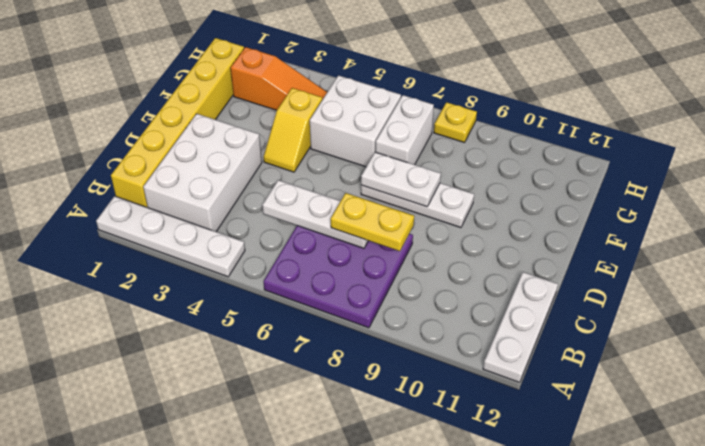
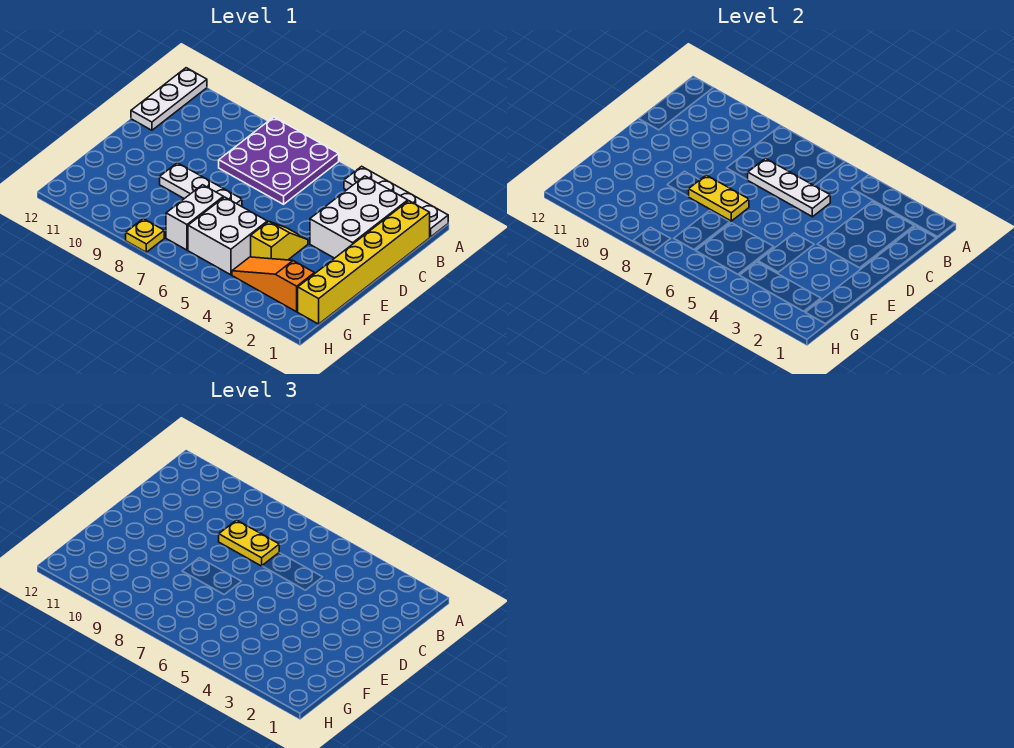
white plate E7:E8 level 2 -> yellow plate E7:E8 level 2

